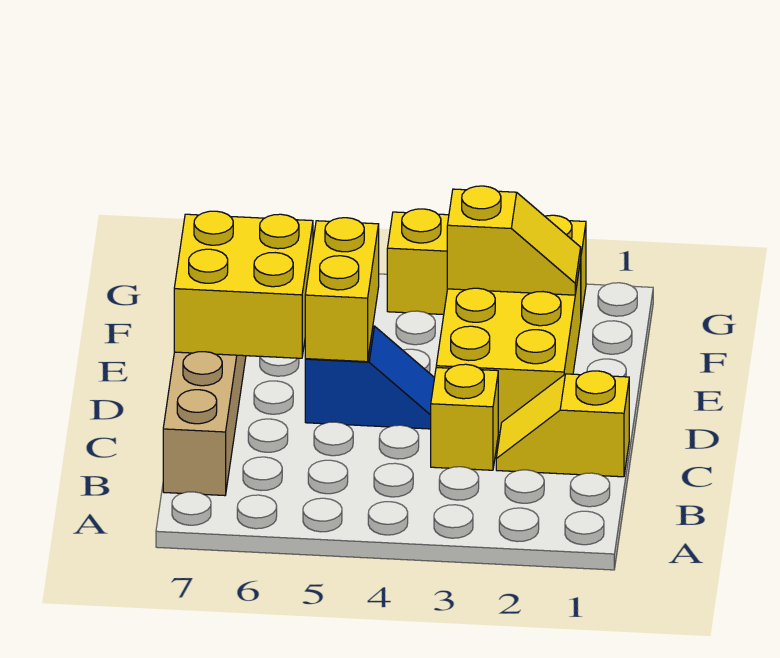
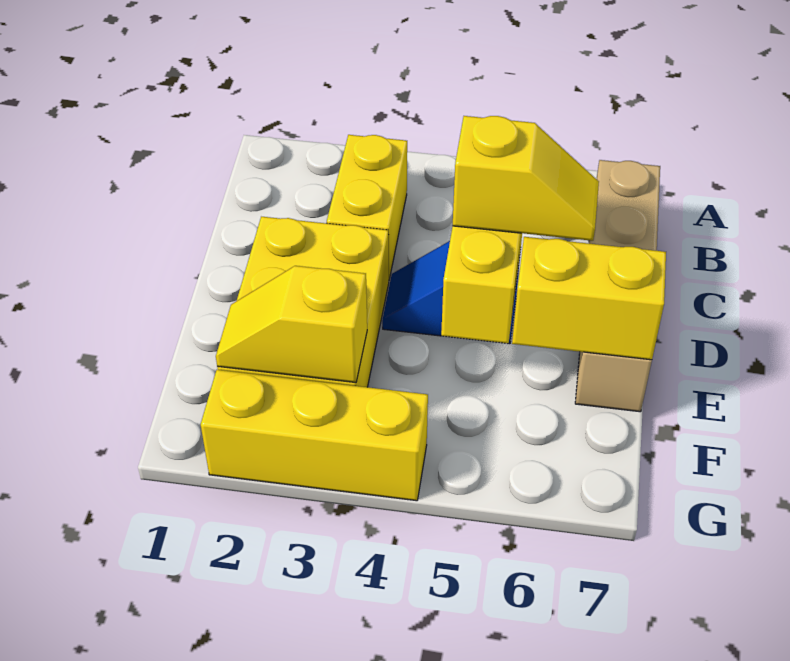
yellow slope C1:C2 level 1 top 1 -> yellow slope D5:D6 level 3 top 5
yellow brick C3 level 1 -> yellow brick B3:C3 level 1
yellow brick D6:E7 level 2 -> yellow brick E6:E7 level 2

